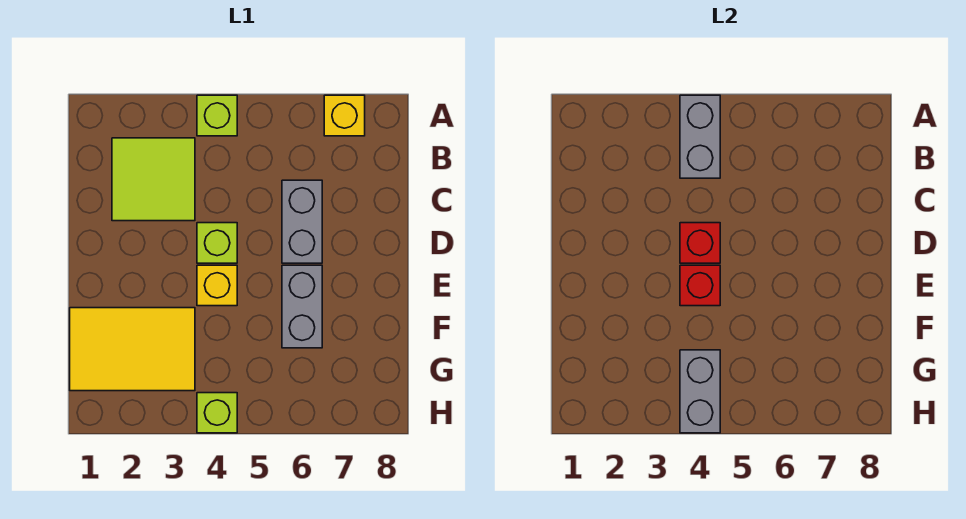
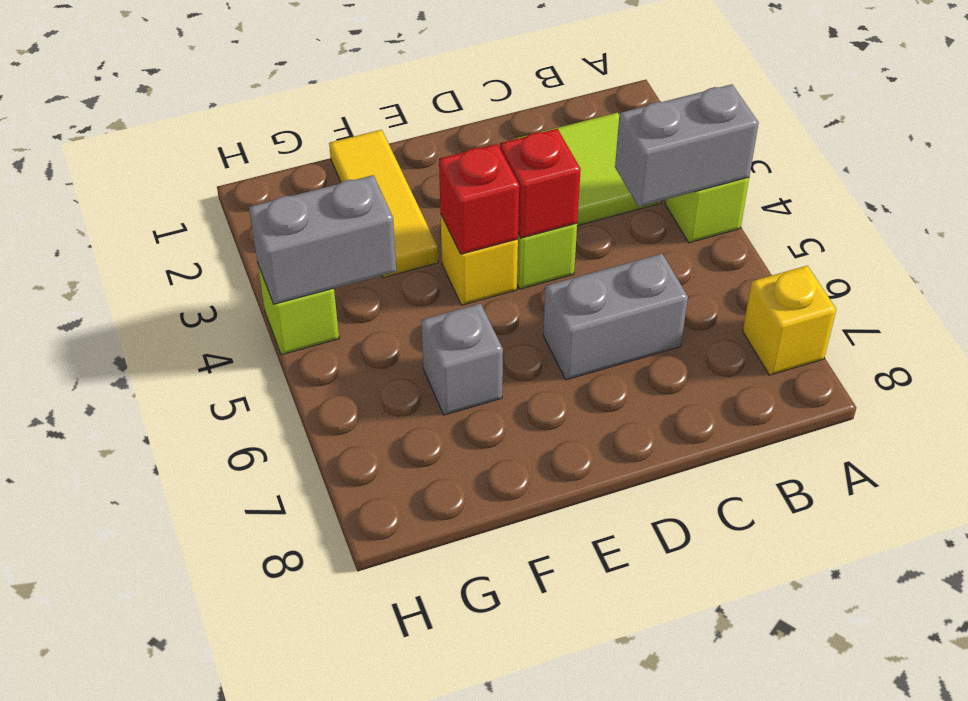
grey brick E6:F6 level 1 -> grey brick F6 level 1
yellow tile F1:G3 level 1 -> yellow tile F1:F3 level 1

